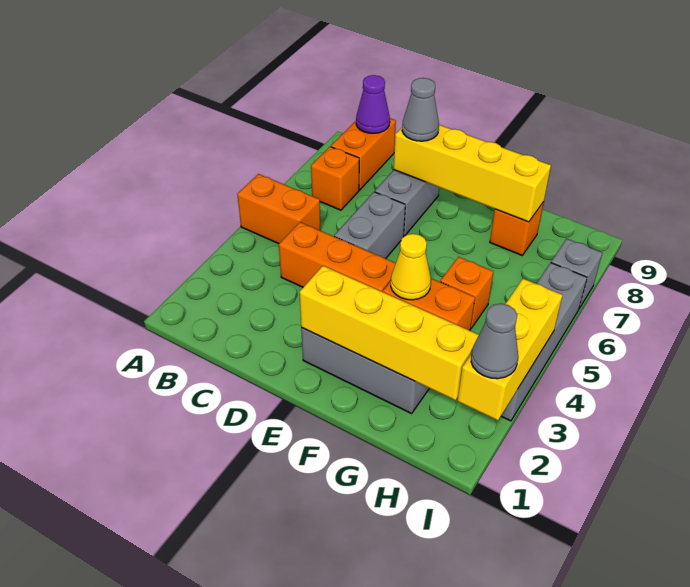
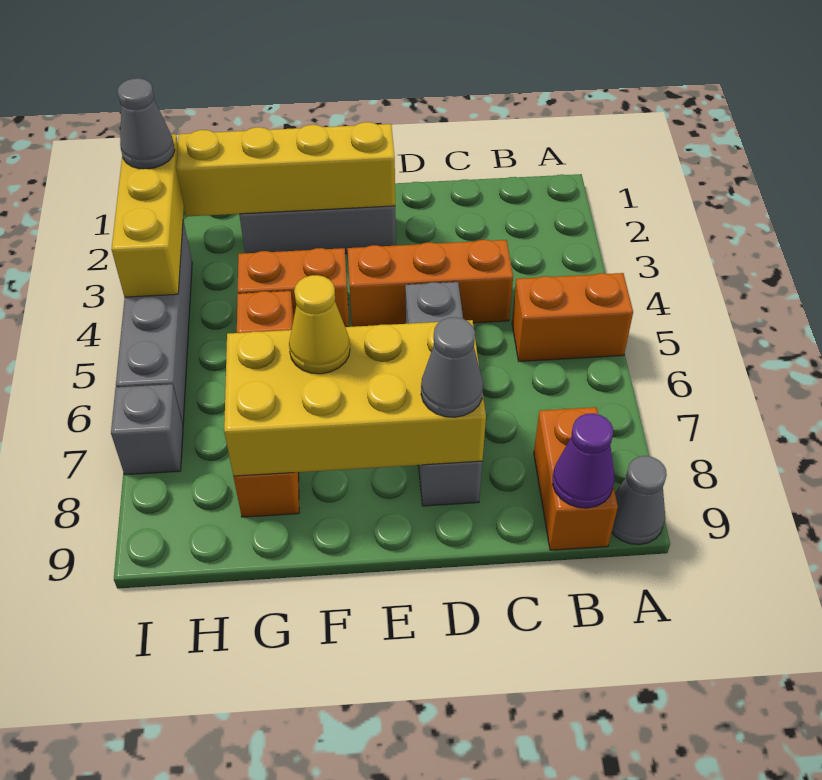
none -> grey cone A9 level 1
orange brick B7 level 1 -> none
yellow brick D8:G8 level 2 -> yellow brick D7:G8 level 2
yellow cone F4 level 2 -> yellow cone F7 level 3

